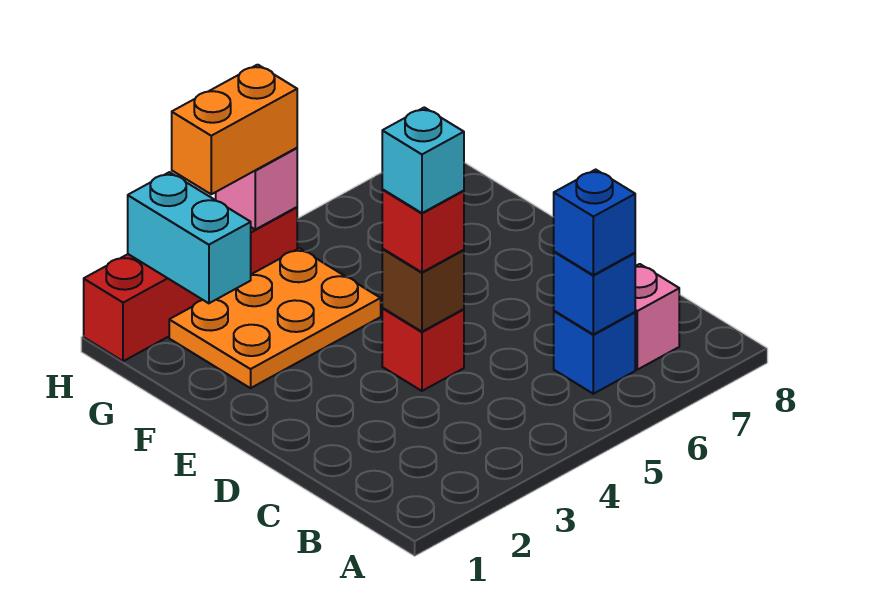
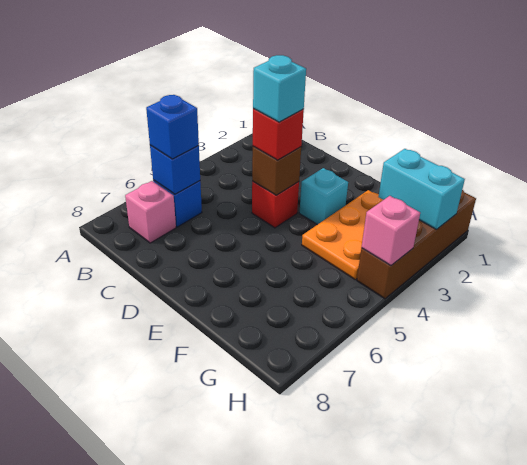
none -> cyan brick E3 level 1
red brick H1:H4 level 1 -> brown brick H1:H4 level 1
orange brick H3:H4 level 3 -> none

